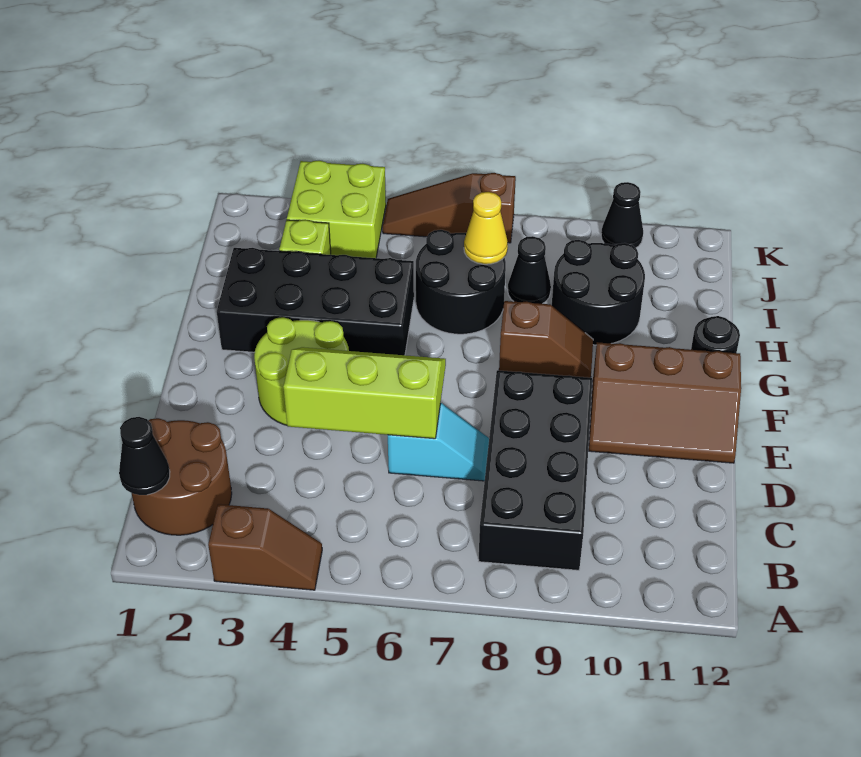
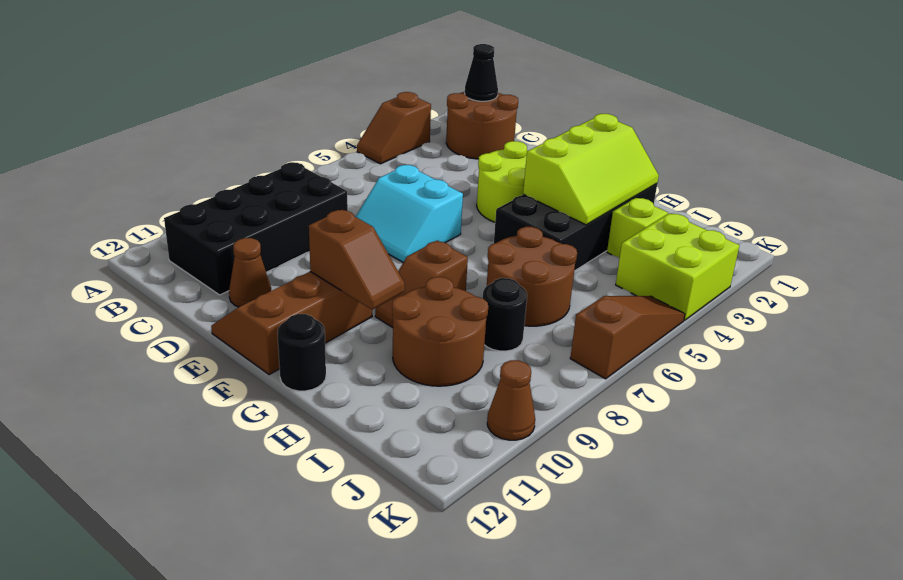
black brick B8:E9 level 1 -> black brick B8:C11 level 1
lime slope D4:E6 level 2 top D -> lime slope G2:H4 level 2 top G
cyan slope D6:D7 level 1 top 6 -> cyan slope D6:E7 level 1 top 6
none -> brown cone D11 level 1
none -> brown slope F10:G10 level 2 top F
black round brick H6:I7 level 1 -> brown round brick H6:I7 level 1
black round brick H9:I10 level 1 -> brown round brick H9:I10 level 1
yellow cone I7 level 2 -> none
black cone I8 level 1 -> black round brick I8 level 1
black cone K10 level 1 -> brown cone K10 level 1

